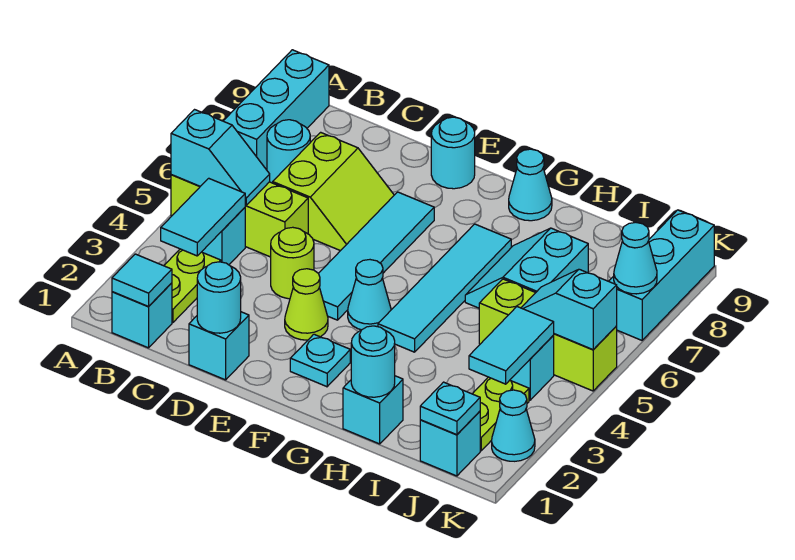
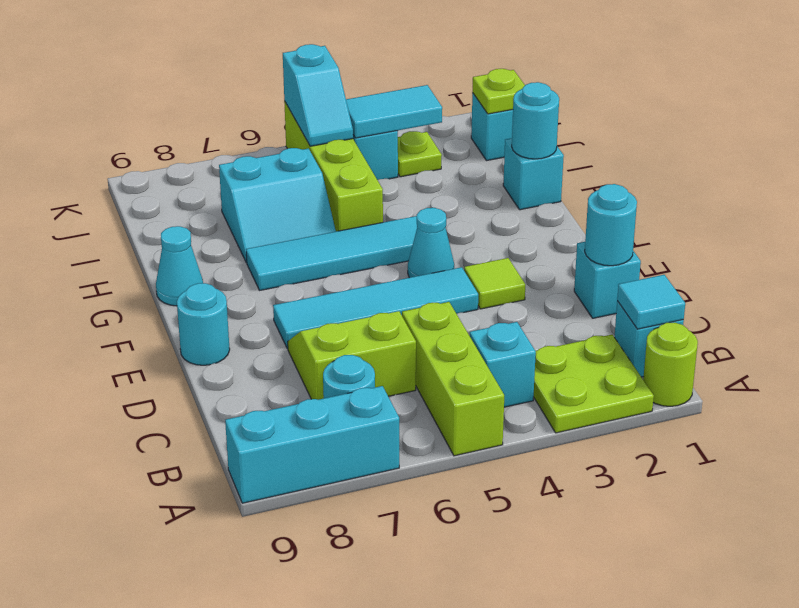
cyan slope A5:B5 level 2 top A -> none
lime plate B2:B3 level 1 -> lime plate A2:B3 level 1
cyan tile B3:B4 level 2 -> none
lime round brick D4 level 1 -> lime round brick A1 level 1
lime cone E3 level 1 -> lime tile E3 level 1
cyan plate F2 level 1 -> none
lime brick I5:K5 level 1 -> lime brick H5:K5 level 1
cyan plate J1 level 2 -> lime plate J1 level 2
lime plate J2:J3 level 1 -> lime plate J3 level 1
cyan cone K2 level 1 -> none
cyan brick K7:K9 level 1 -> none
cyan cone K7 level 2 -> none

